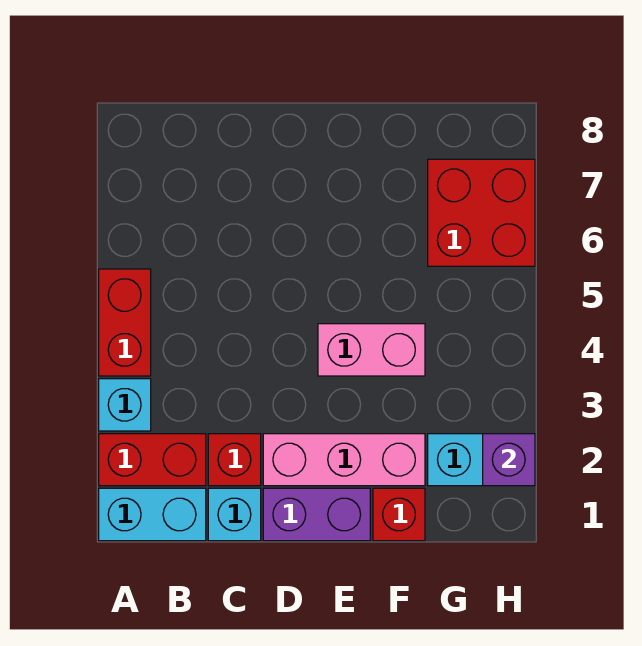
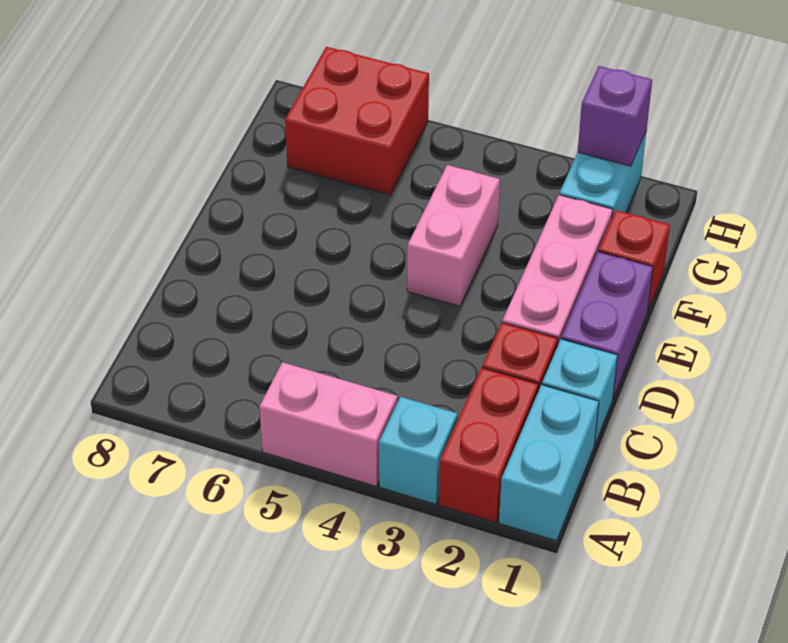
red brick A4:A5 level 1 -> pink brick A4:A5 level 1

